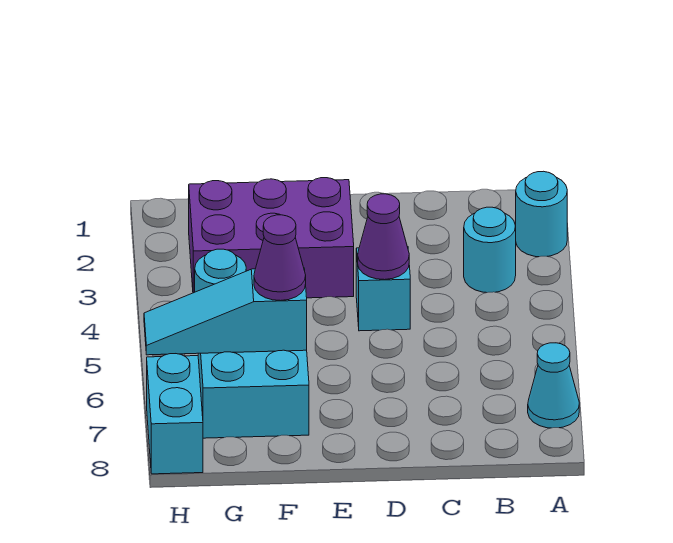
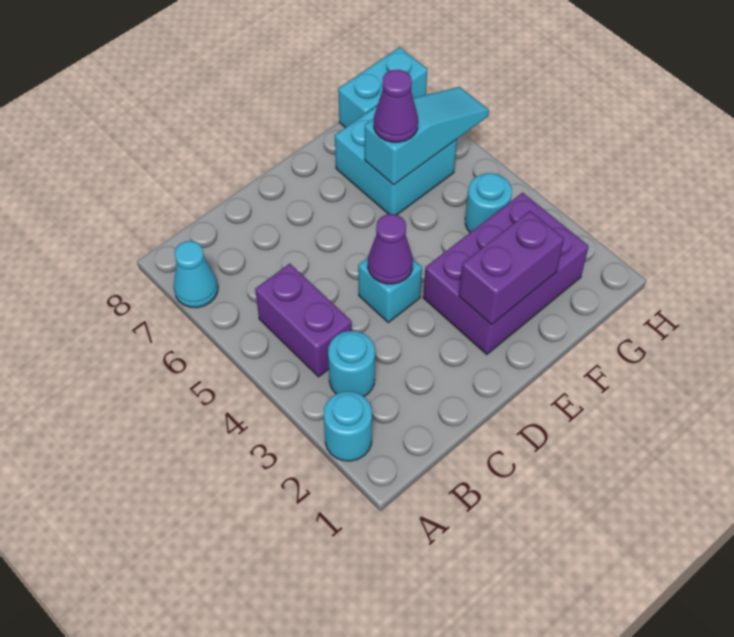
none -> purple brick B4:B5 level 1
none -> purple brick E2:F2 level 2
cyan brick H7:H8 level 1 -> cyan brick G8:H8 level 1

